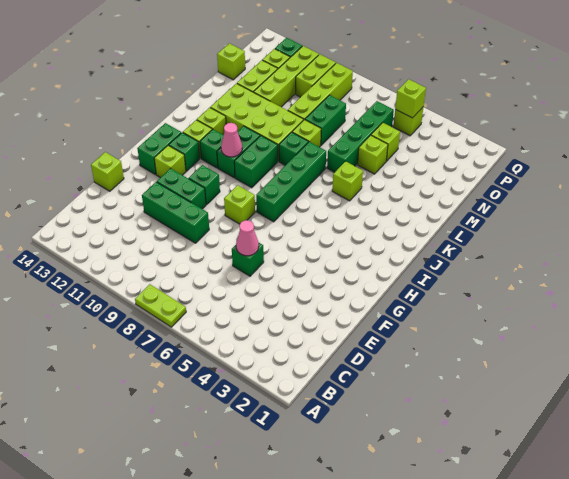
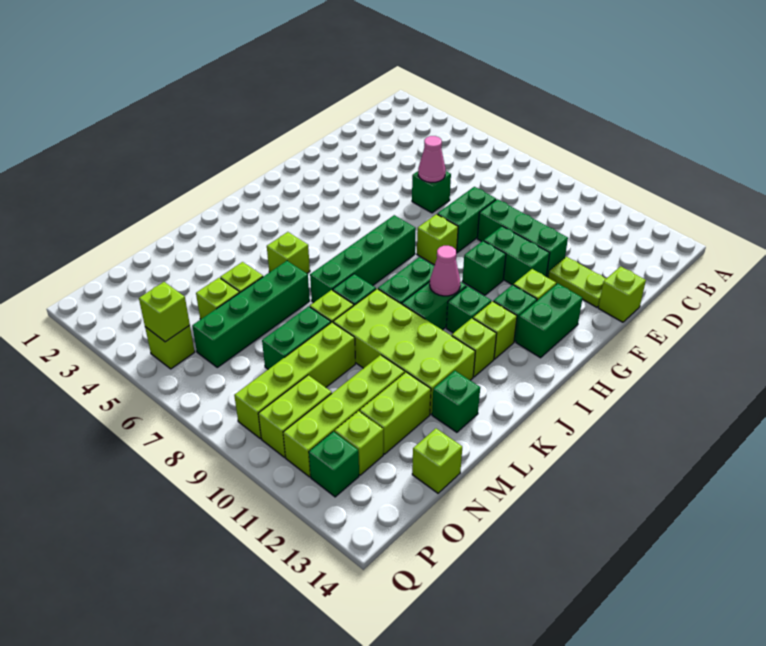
lime plate A7:A8 level 1 -> lime plate E12:E13 level 1
none -> green brick E8:F8 level 1
none -> green brick L13 level 1

